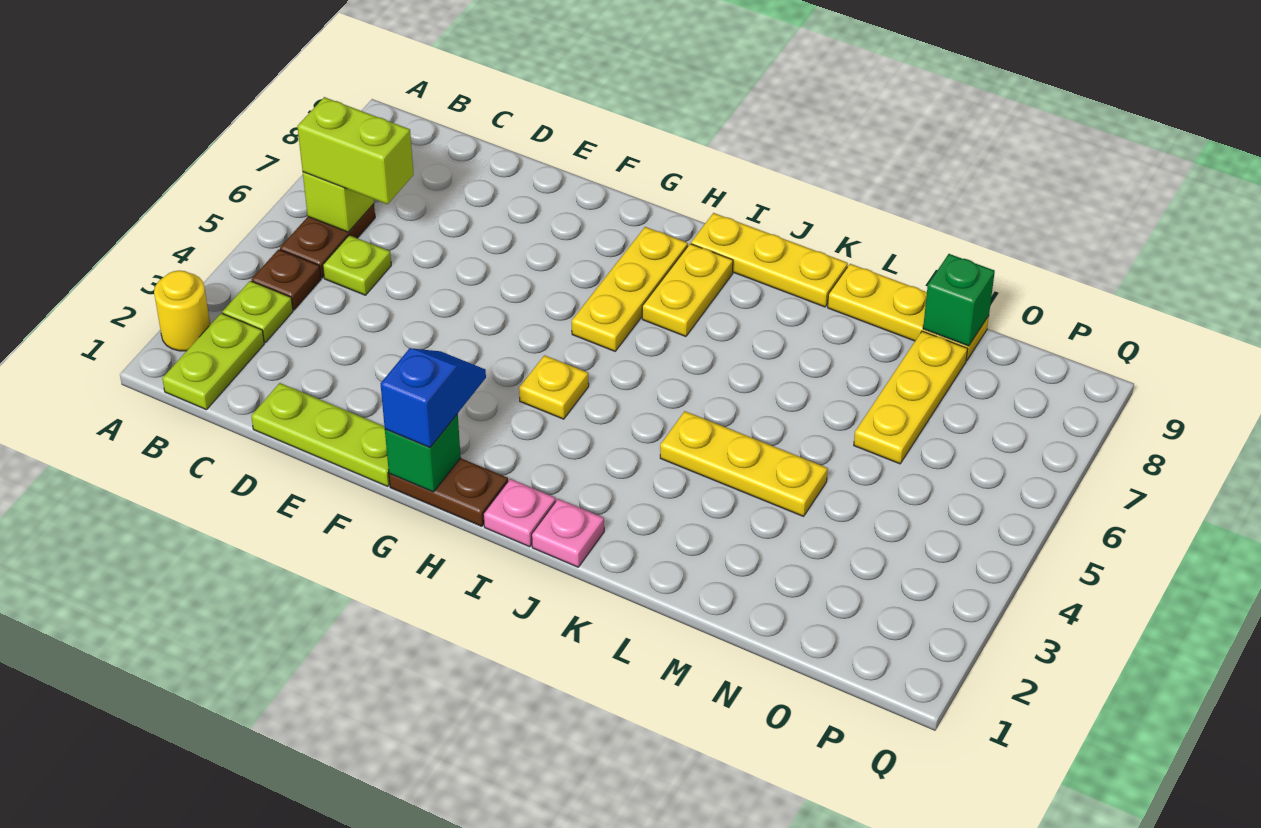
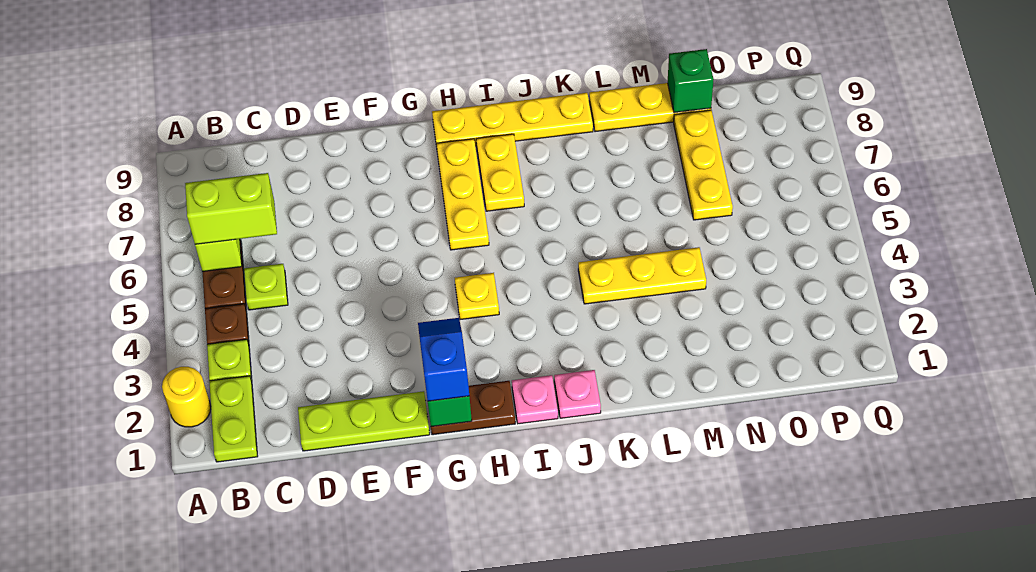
yellow plate I9:K9 level 1 -> yellow plate H9:K9 level 1

